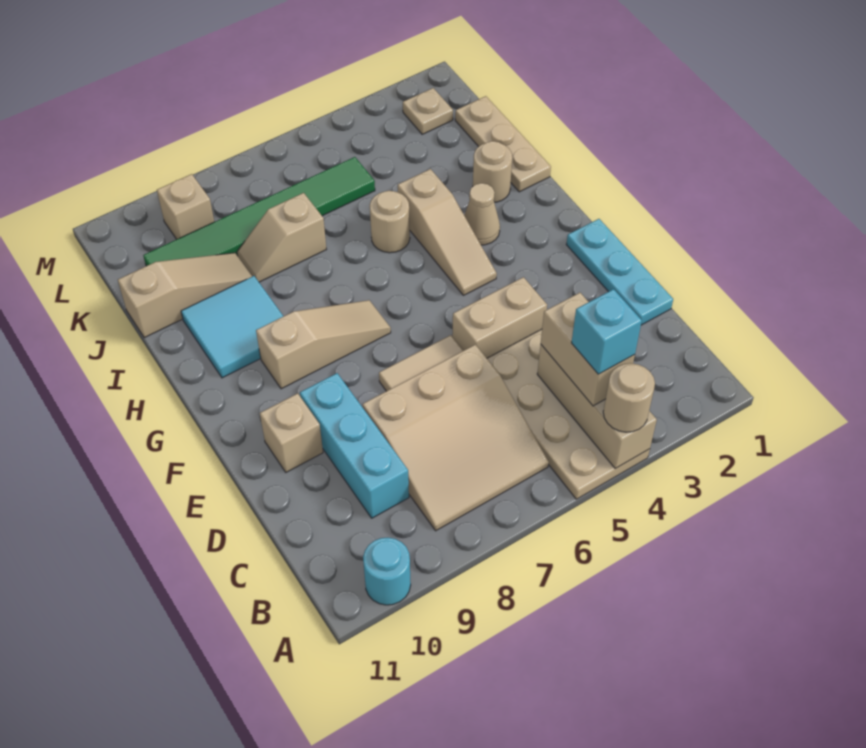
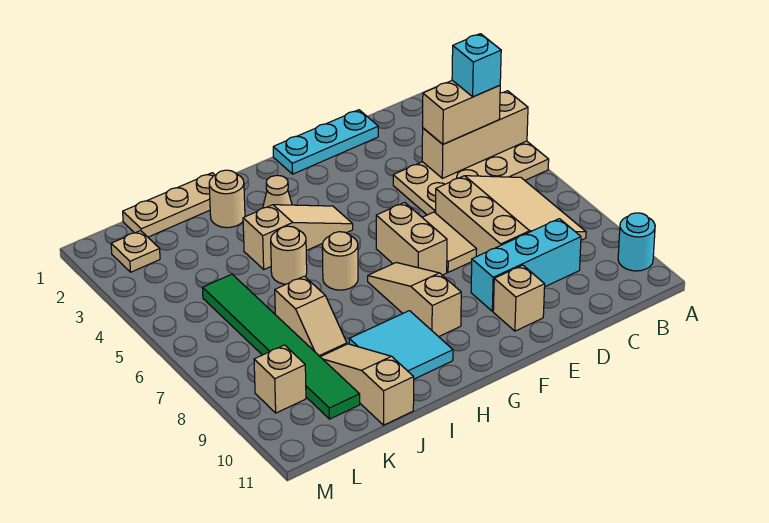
tan round brick A4 level 3 -> tan round brick H6 level 1
tan brick E4:E5 level 1 -> tan brick F6:F7 level 1

